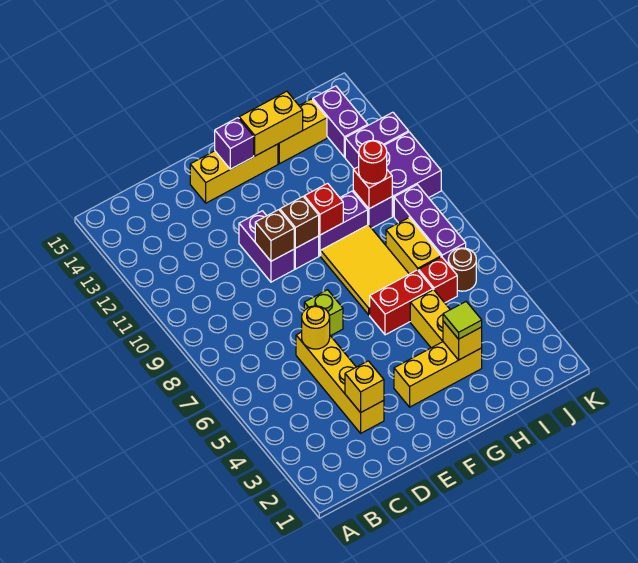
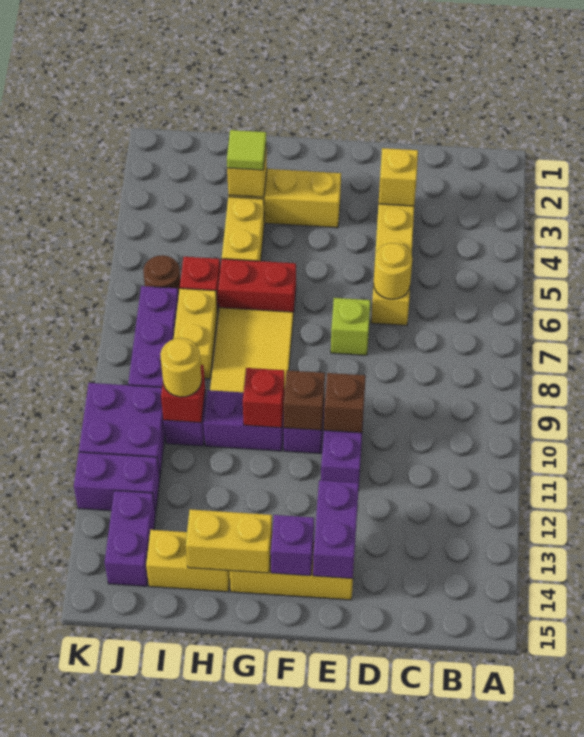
none -> purple brick E13:E14 level 2
red round brick I10 level 3 -> yellow round brick I10 level 3

